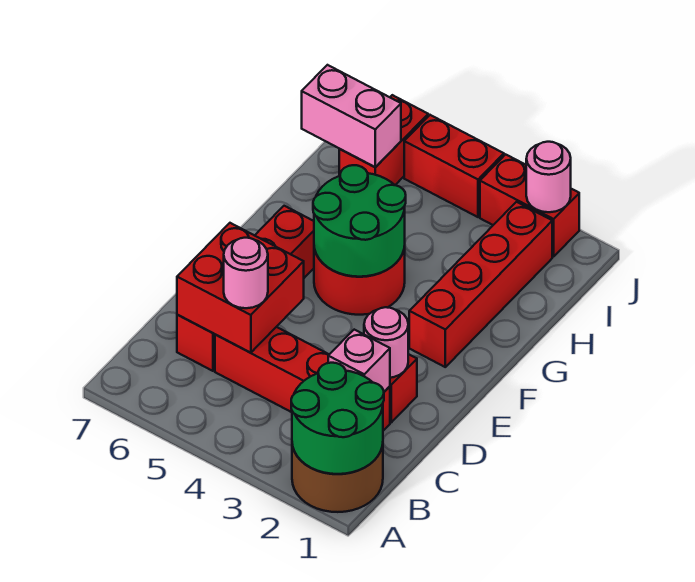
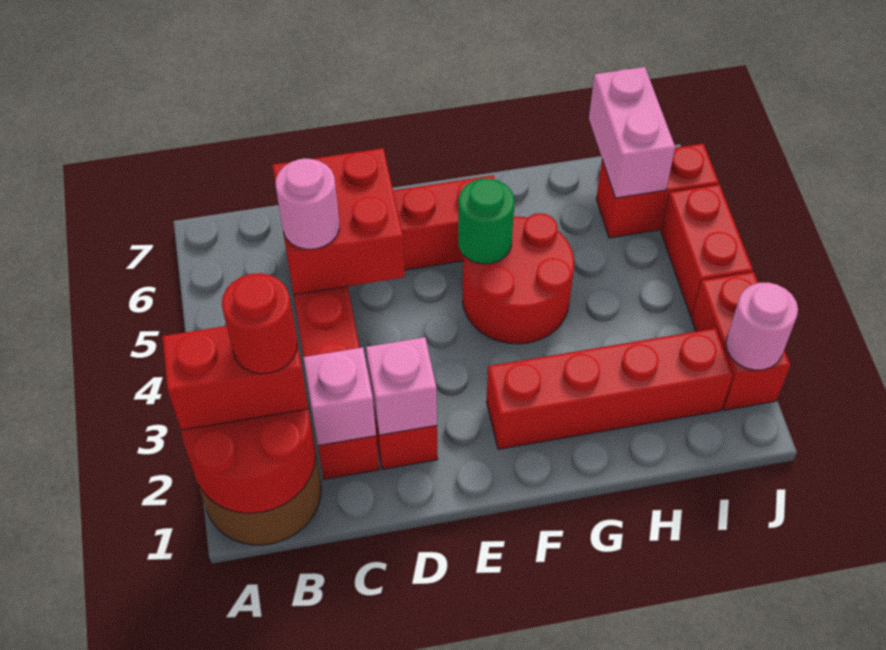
green round brick A1:B2 level 2 -> red round brick A1:B2 level 2
none -> red brick A2:B2 level 3
none -> red round brick B2 level 4
pink round brick D2 level 2 -> pink brick D2 level 2
green round brick F4:G5 level 2 -> green round brick F5 level 2

